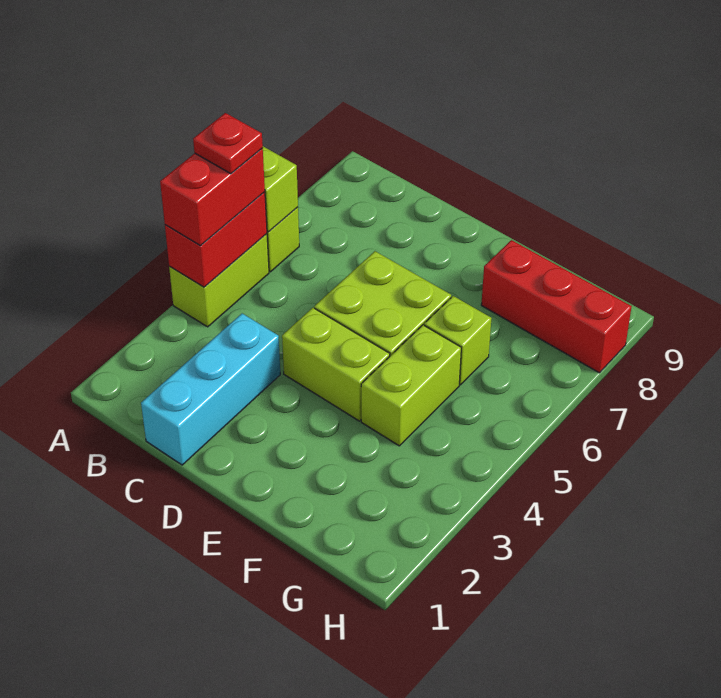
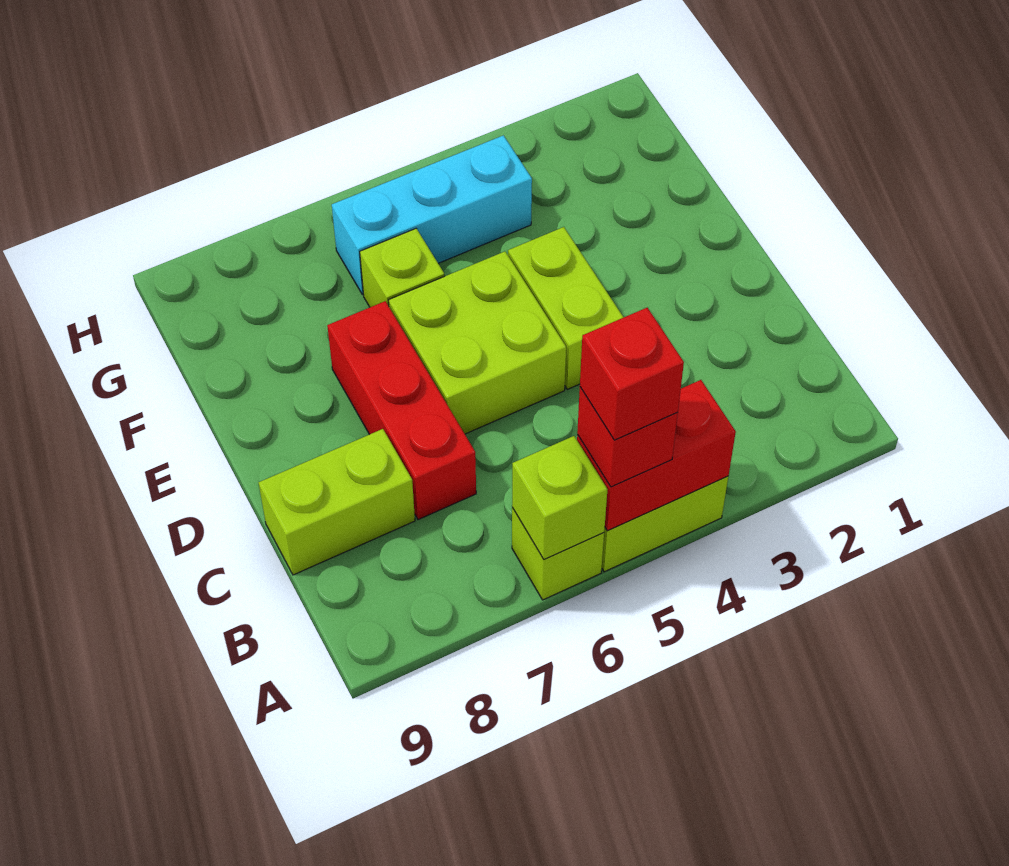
red brick A4:A5 level 3 -> red brick A5 level 3
red plate A5 level 4 -> red brick A5 level 4
cyan brick C1:C3 level 1 -> cyan brick G4:G6 level 1
lime brick F4:F5 level 1 -> lime brick C8:C9 level 1
red brick F8:H8 level 1 -> red brick C7:E7 level 1

